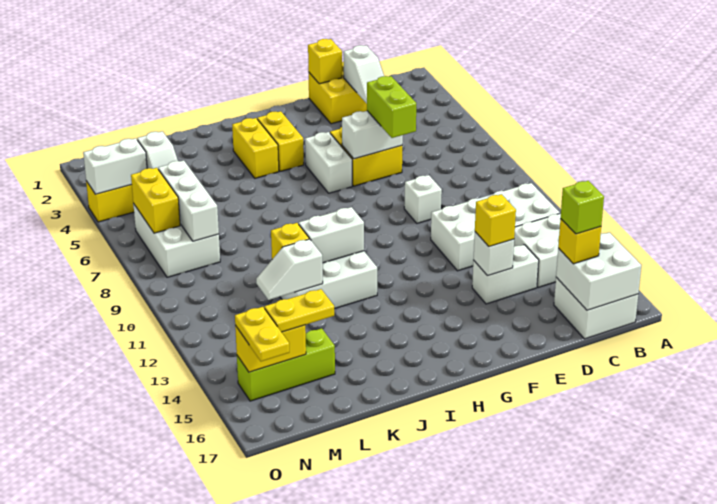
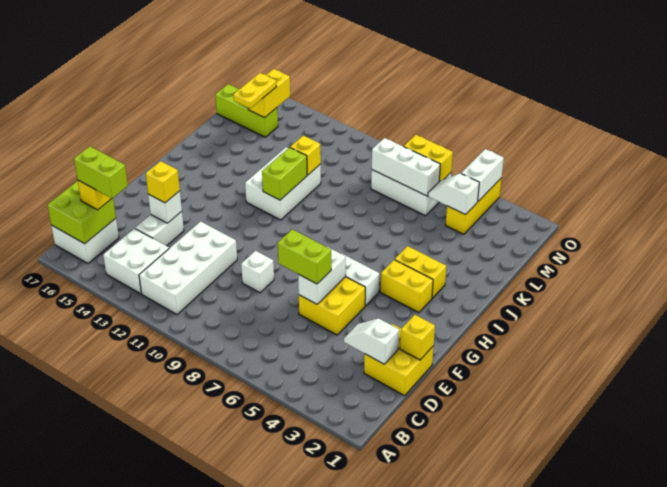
white brick B16:C17 level 2 -> lime brick B16:C17 level 2
lime brick C16 level 4 -> lime brick C15:C16 level 4
white brick I11:J11 level 2 -> lime brick I11:J11 level 2
white slope K12:L12 level 2 top K -> none
lime brick L15:N15 level 1 -> lime brick M15:M17 level 1
yellow plate N15:N16 level 3 -> none

